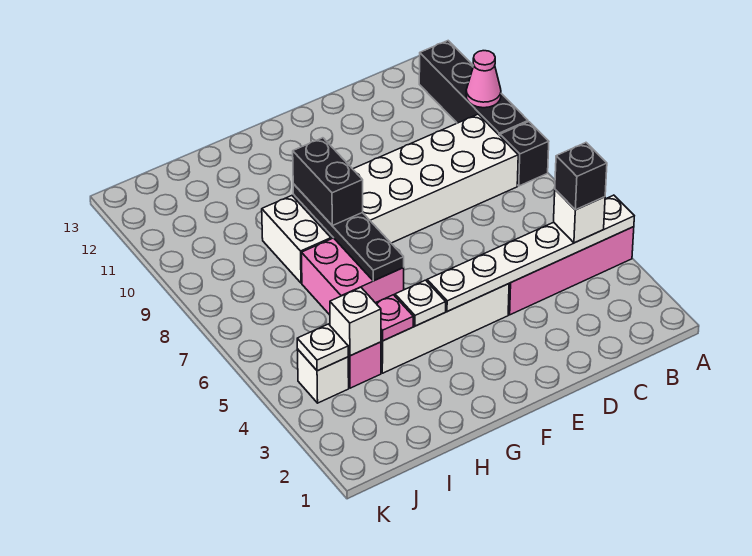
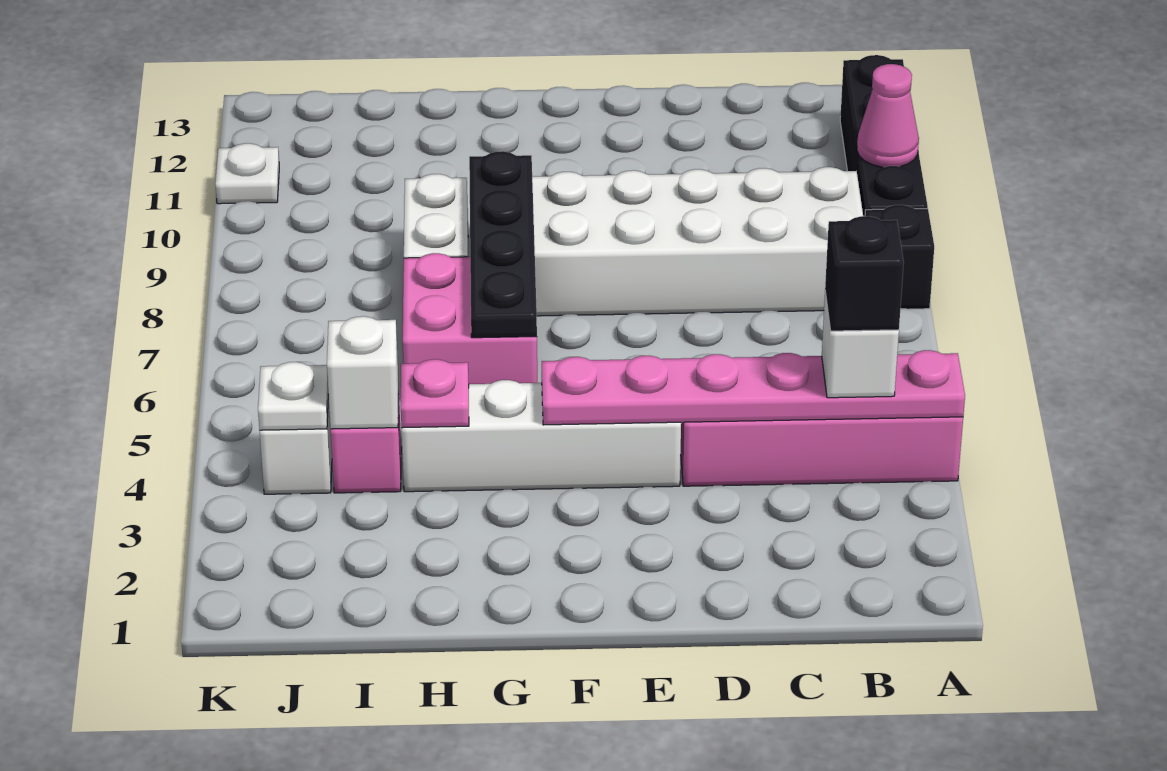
white plate A4:F4 level 2 -> pink plate A4:F4 level 2
white plate G4 level 2 -> white plate K11 level 1
black brick G8:G9 level 3 -> none

